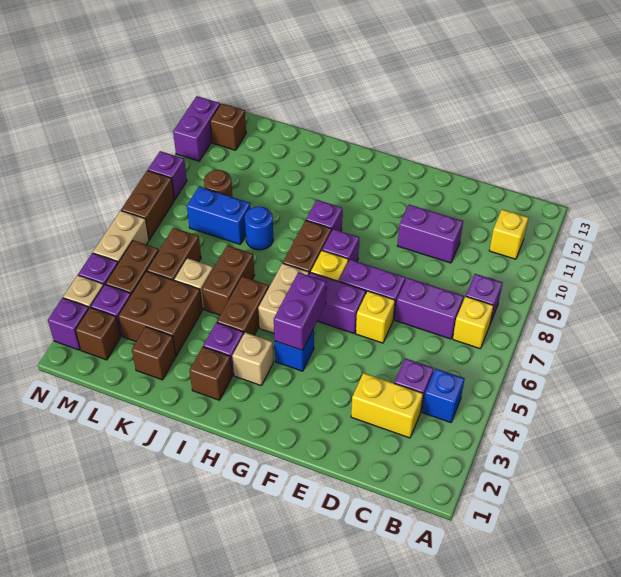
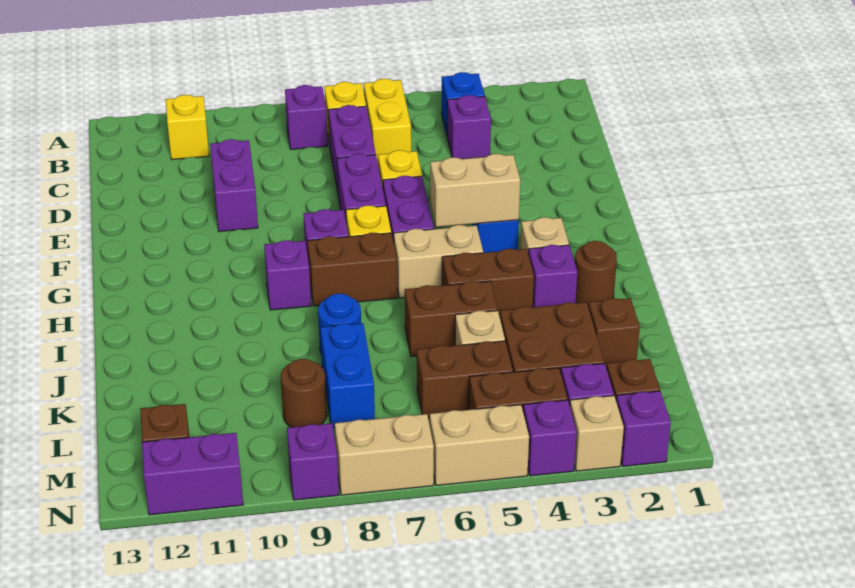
yellow brick C3:D3 level 1 -> yellow brick B6:C6 level 1
purple brick G4:G5 level 2 -> tan brick G4:G5 level 2
brown brick I2 level 1 -> brown round brick I2 level 1
brown brick N7:N8 level 1 -> tan brick N7:N8 level 1

